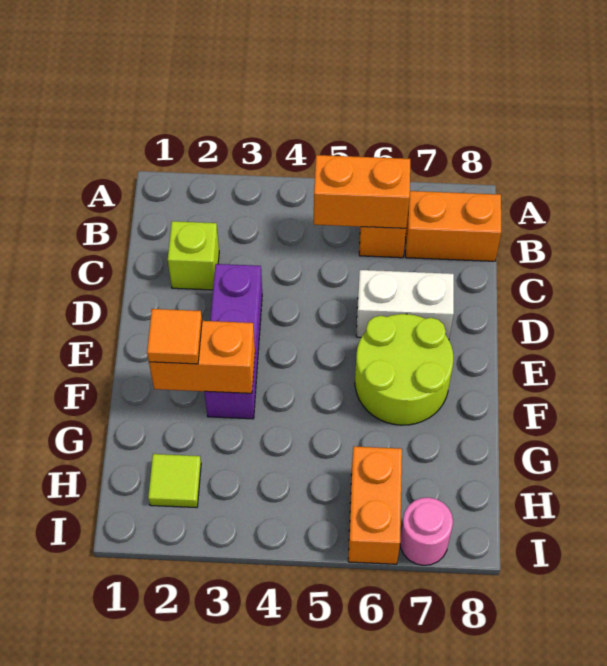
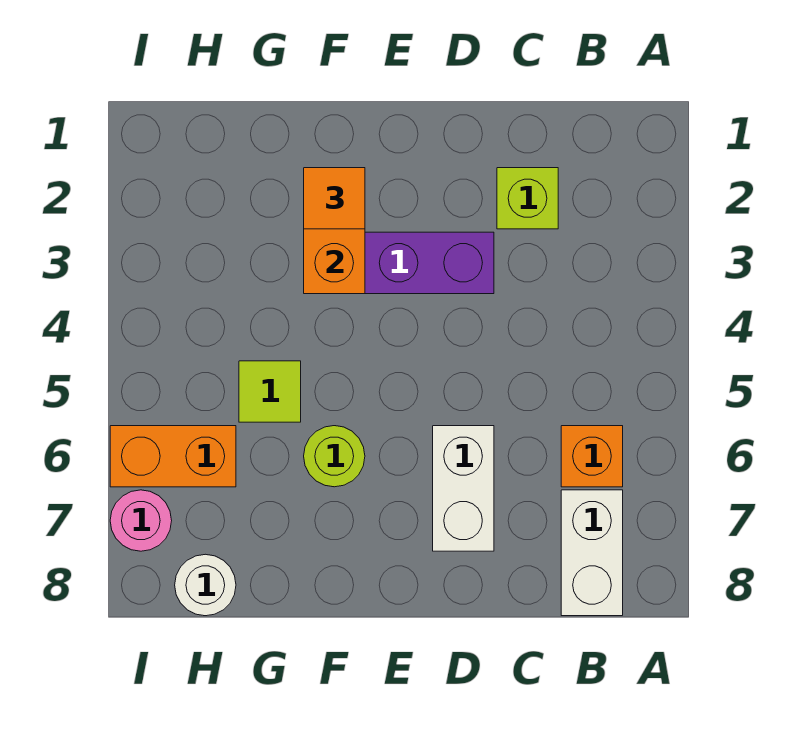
orange brick B5:B6 level 2 -> none
orange brick B7:B8 level 1 -> white brick B7:B8 level 1
lime round brick E6:F7 level 1 -> lime round brick F6 level 1
lime tile H2 level 1 -> lime tile G5 level 1
none -> white round brick H8 level 1

